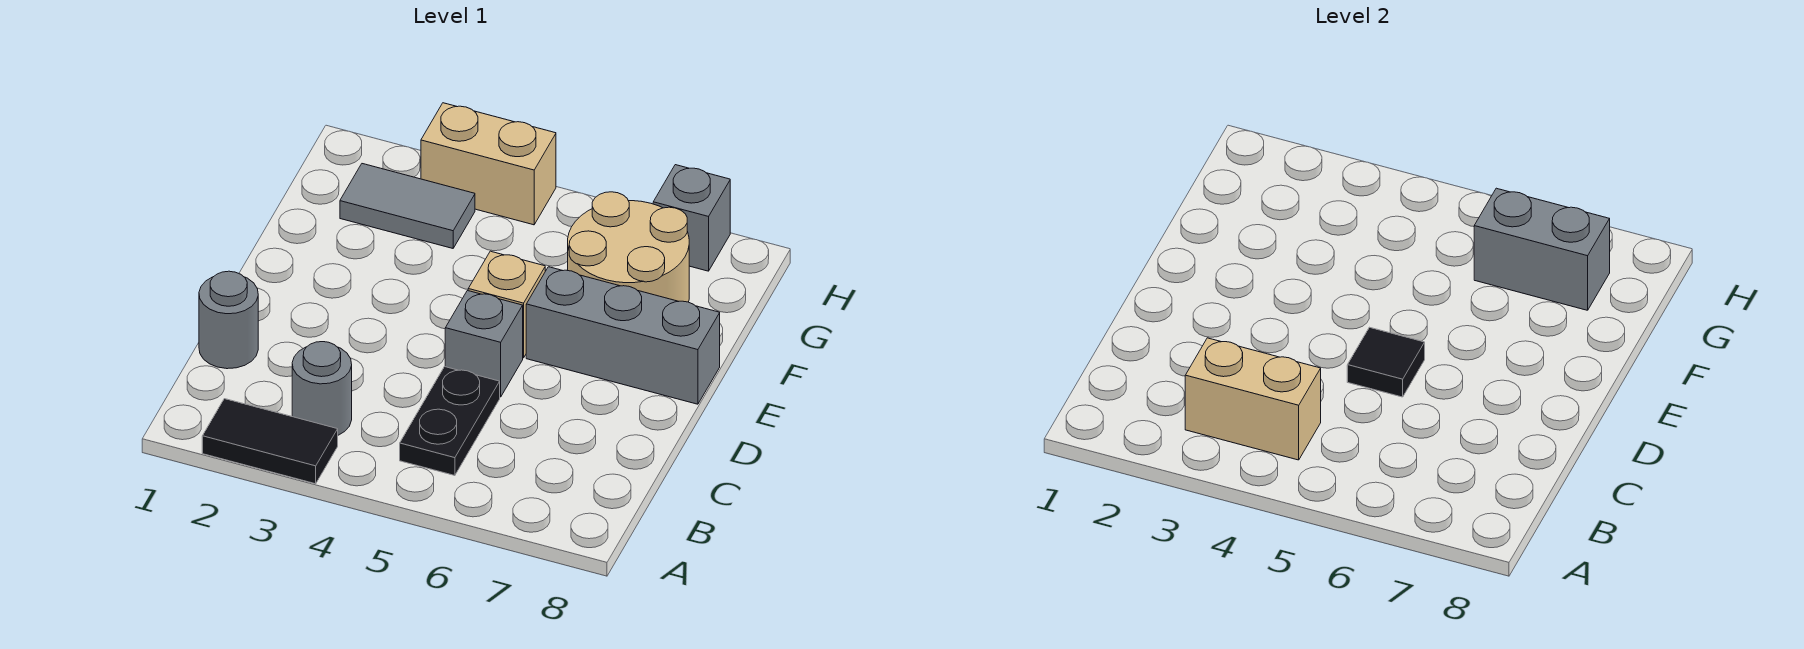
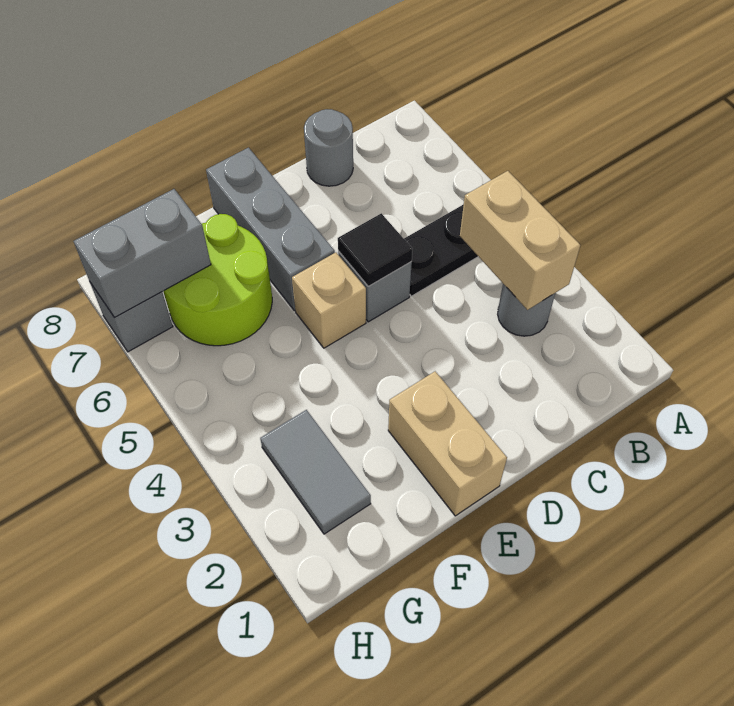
black tile A2:A3 level 1 -> none
grey round brick C1 level 1 -> grey round brick C8 level 1
tan round brick F6:G7 level 1 -> lime round brick F6:G7 level 1
grey brick G6:G7 level 2 -> grey brick G7:H7 level 2
tan brick H3:H4 level 1 -> tan brick E1:E2 level 1

